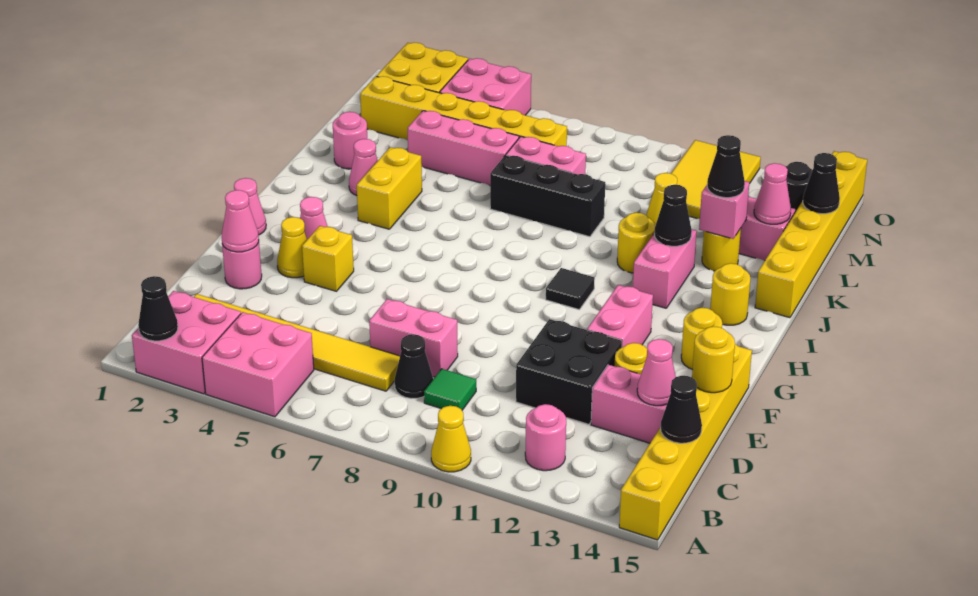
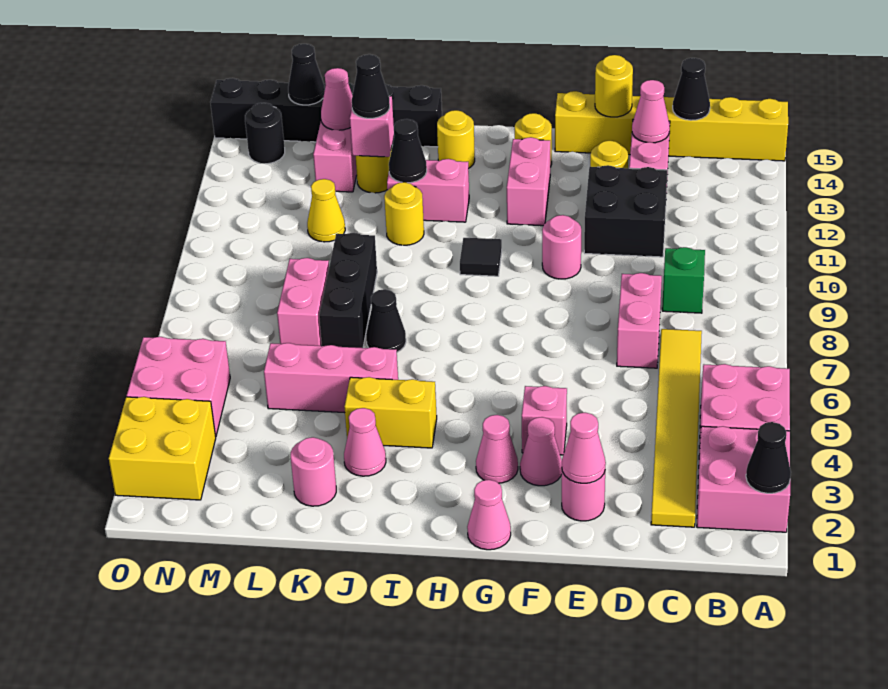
yellow cone A10 level 1 -> none
pink round brick B12 level 1 -> pink round brick F10 level 1
black cone C8 level 1 -> black cone J7 level 1
green tile C9 level 1 -> green brick C9 level 1
yellow cone F3 level 1 -> pink cone F3 level 1
yellow brick F4 level 1 -> pink brick F4 level 1
pink brick F12:G12 level 1 -> pink brick G12:G13 level 1
yellow brick J15:O15 level 1 -> black brick J15:O15 level 1
pink brick L4:L6 level 1 -> pink brick J5:L5 level 1
yellow brick M2:M7 level 1 -> none
yellow tile M11:O12 level 1 -> none

